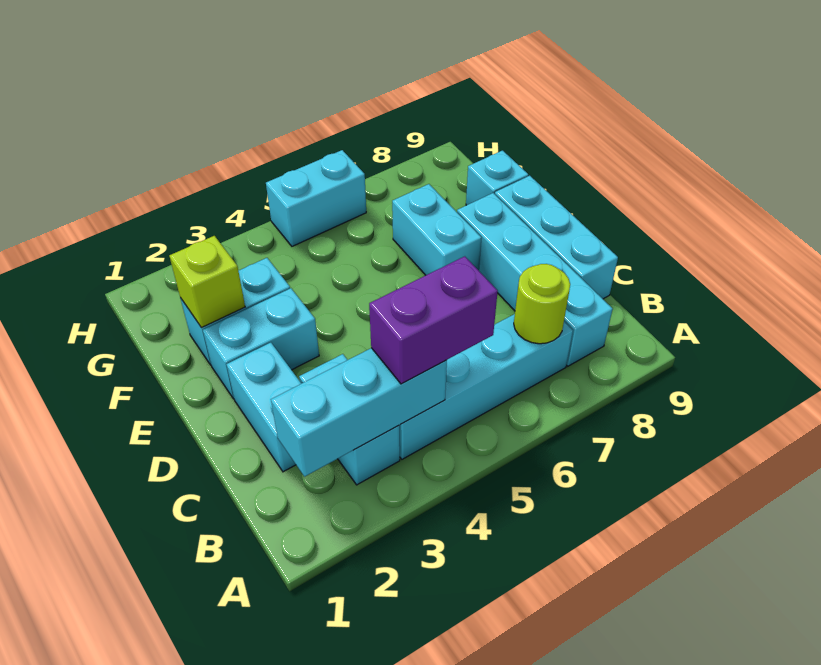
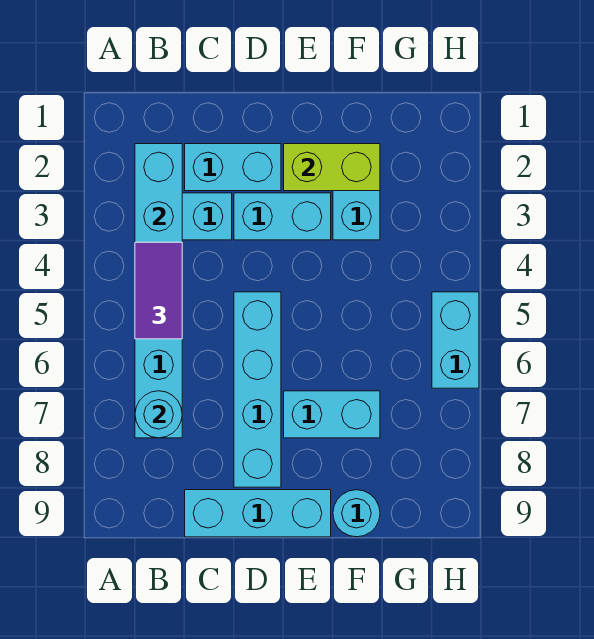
purple brick B4:B5 level 3 -> purple tile B4:B5 level 3
lime round brick B7 level 2 -> cyan round brick B7 level 2
cyan brick B8:E8 level 1 -> cyan brick D5:D8 level 1
cyan brick E2:E3 level 1 -> cyan brick D3:E3 level 1
lime brick F2 level 2 -> lime brick E2:F2 level 2
cyan brick F9 level 1 -> cyan round brick F9 level 1

